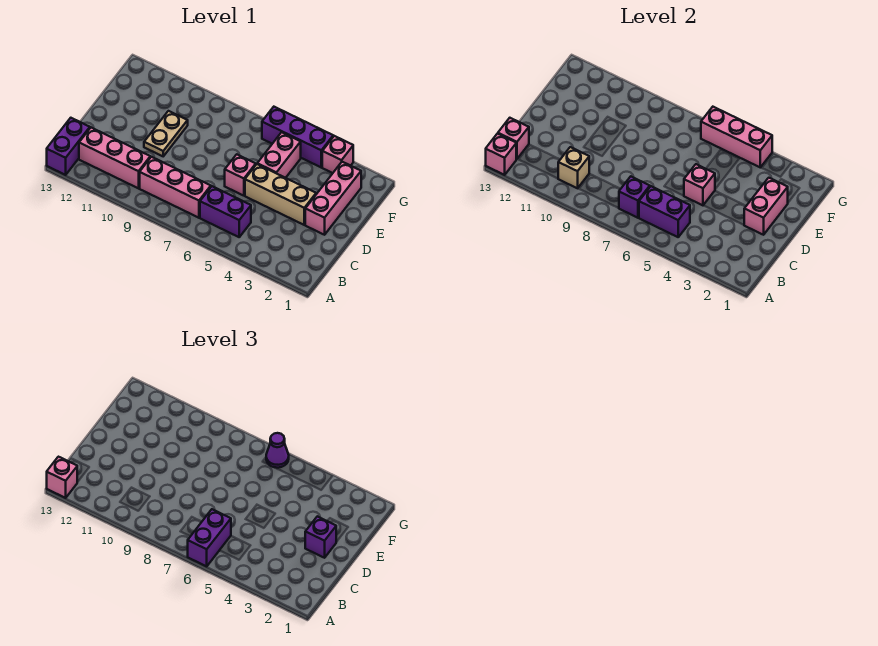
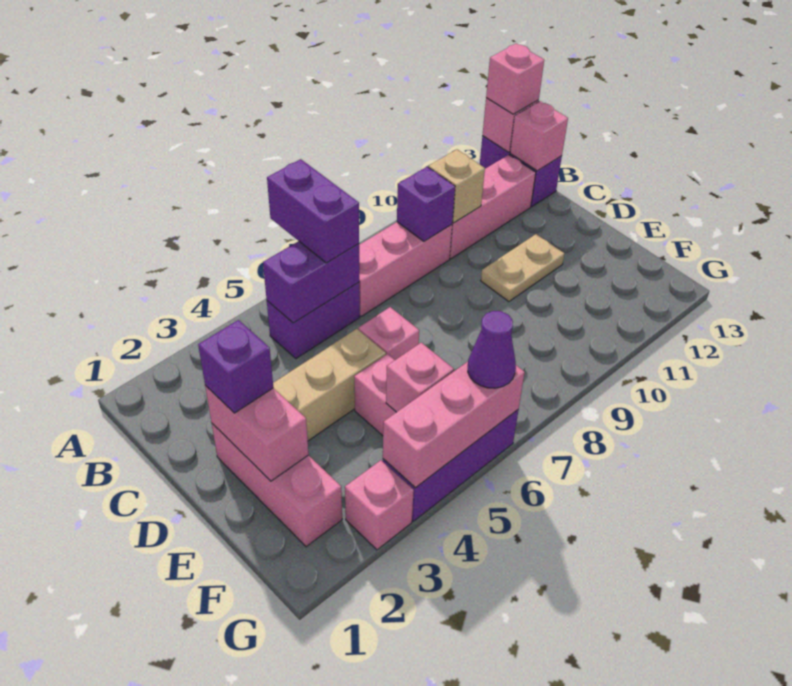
purple brick B7 level 2 -> purple brick B9 level 2
pink brick D5 level 2 -> pink brick F5 level 2
tan plate D10:E10 level 1 -> tan plate D10:D11 level 1

